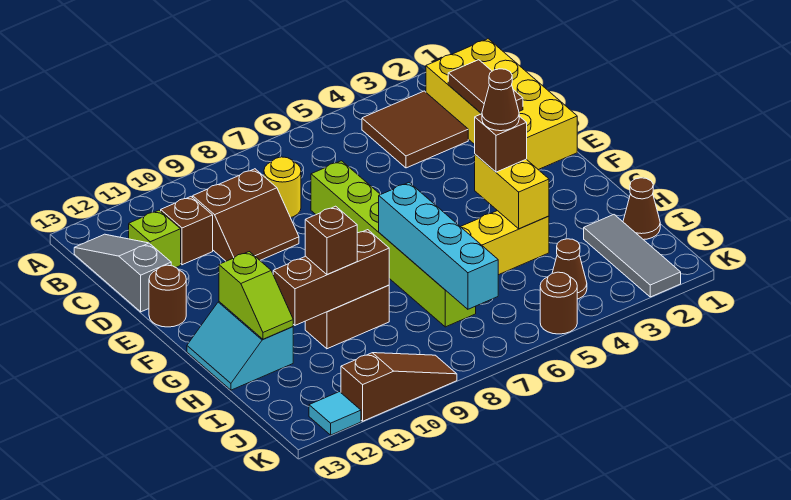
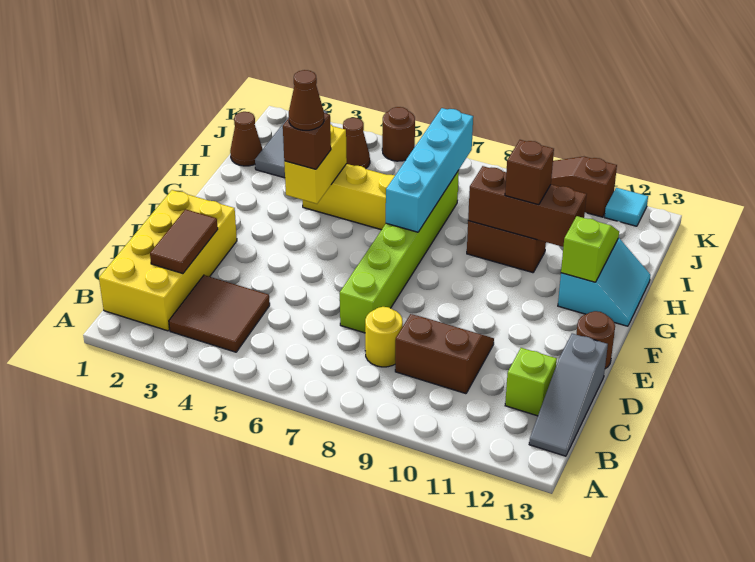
brown brick C11 level 1 -> none

